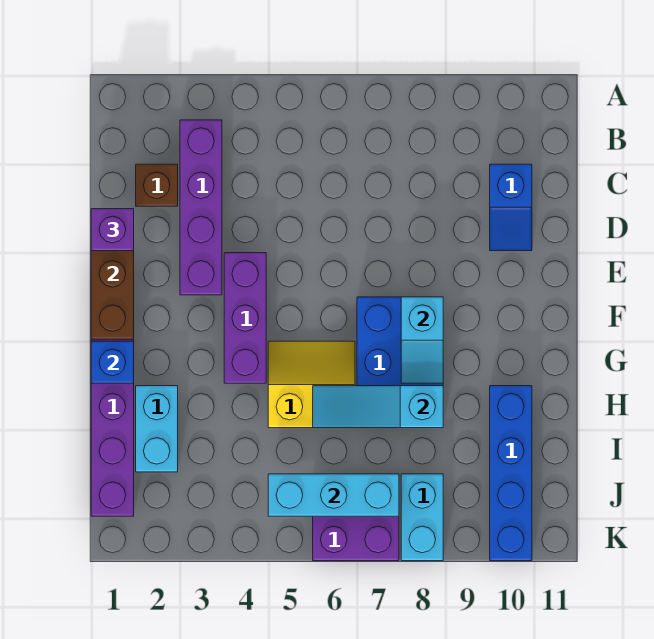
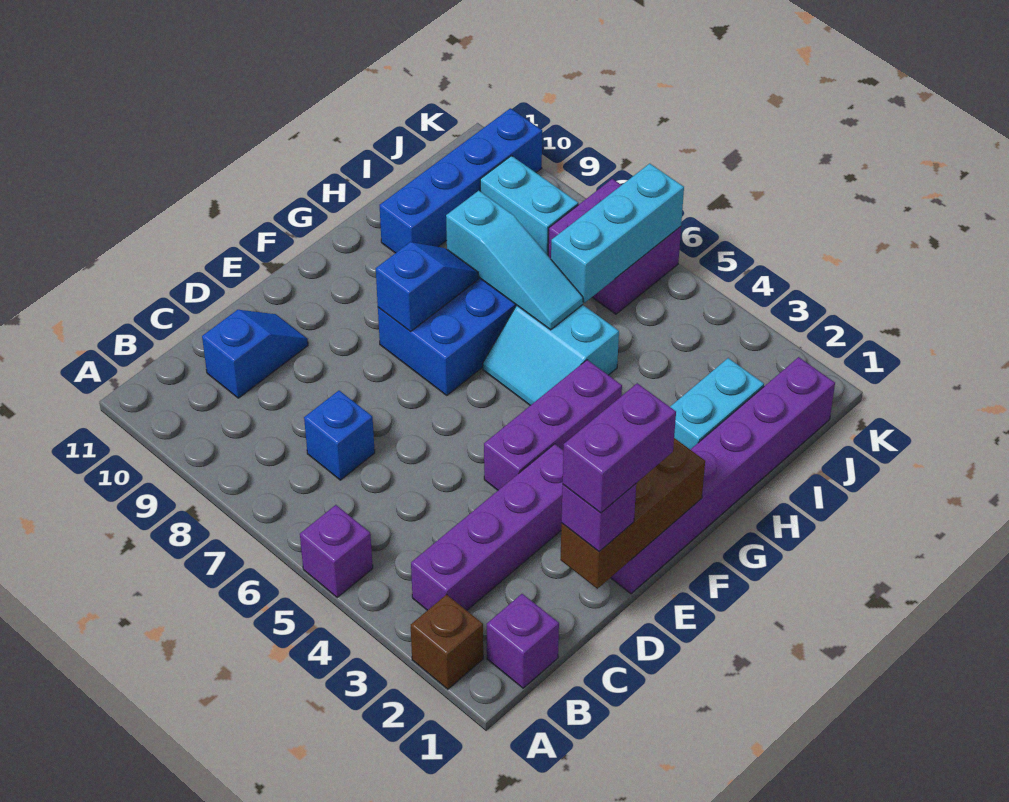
none -> purple brick A5 level 1
none -> purple brick B1 level 1
brown brick C2 level 1 -> brown brick A2 level 1
none -> purple brick D1:E1 level 4
cyan slope F8:G8 level 2 top F -> blue slope F8:G8 level 2 top F
blue brick G1 level 2 -> blue brick C7 level 1
yellow slope G5:H6 level 1 top H -> cyan slope G5:H6 level 1 top H
cyan brick J5:J7 level 2 -> cyan brick I6:K6 level 2
cyan brick J8:K8 level 1 -> cyan brick J8:J9 level 1

